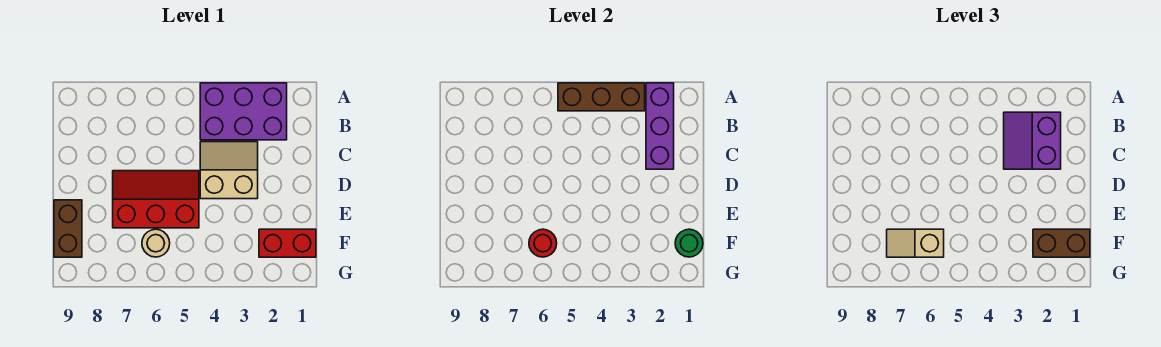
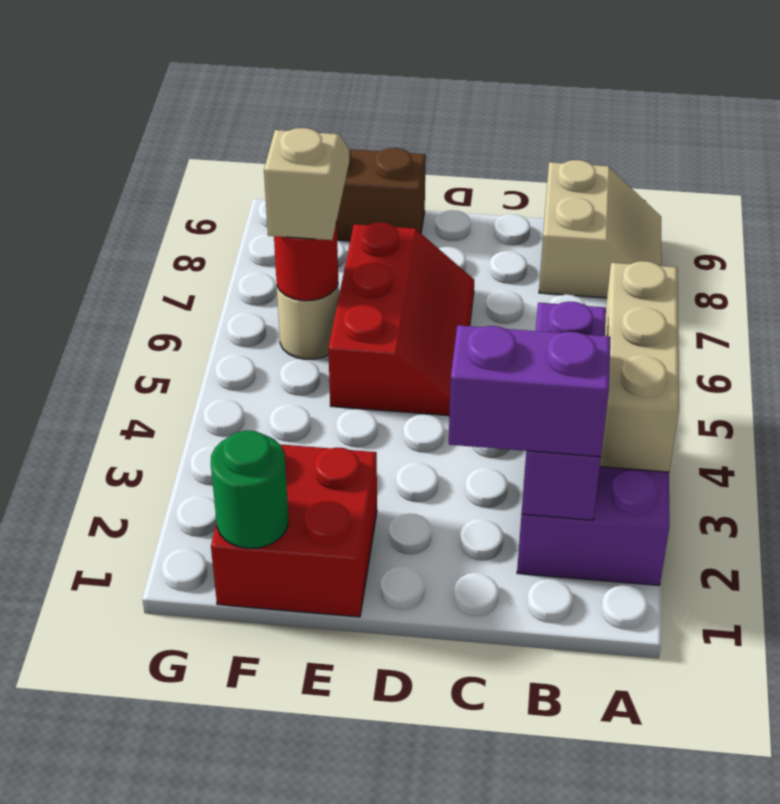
purple brick A2:C2 level 2 -> purple brick B2:B4 level 2
brown brick A3:A5 level 2 -> tan brick A3:A5 level 2
tan slope C3:D4 level 1 top D -> tan slope A8:B9 level 1 top B
red brick F1:F2 level 1 -> red brick E1:F2 level 1
brown brick F1:F2 level 3 -> none

